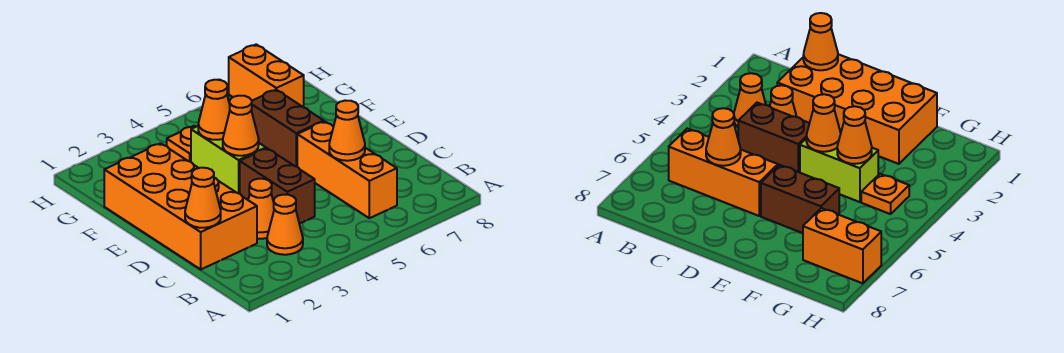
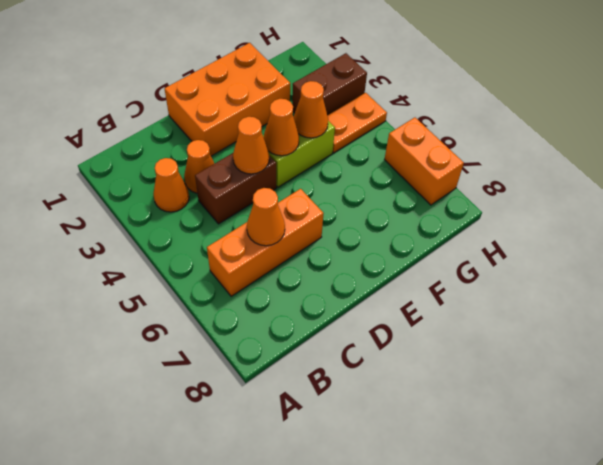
orange brick C1:F2 level 1 -> orange brick D1:F2 level 1
orange cone C1 level 2 -> orange cone D4 level 2
brown brick E6:F6 level 1 -> brown brick G3:H3 level 1
orange plate G4 level 1 -> orange plate G4:H4 level 1
orange brick G7:H7 level 1 -> orange brick H6:H7 level 1

